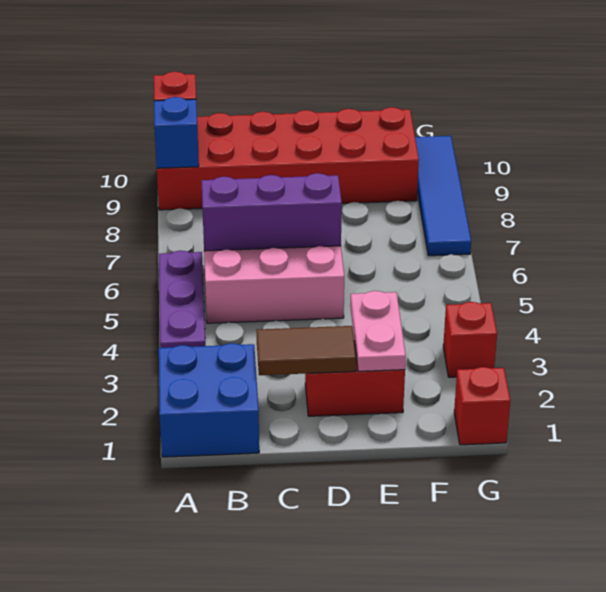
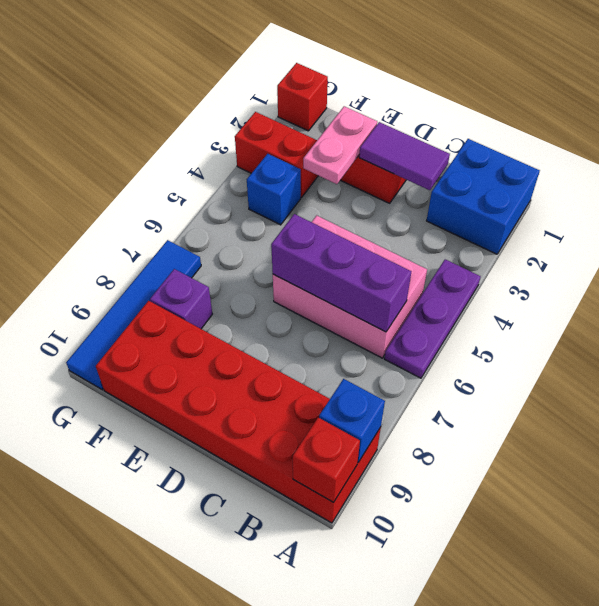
brown tile C2:D2 level 2 -> purple tile C2:D2 level 2
none -> blue brick F4 level 1
none -> purple brick F8 level 1
red brick G3 level 1 -> red brick F3:G3 level 1

